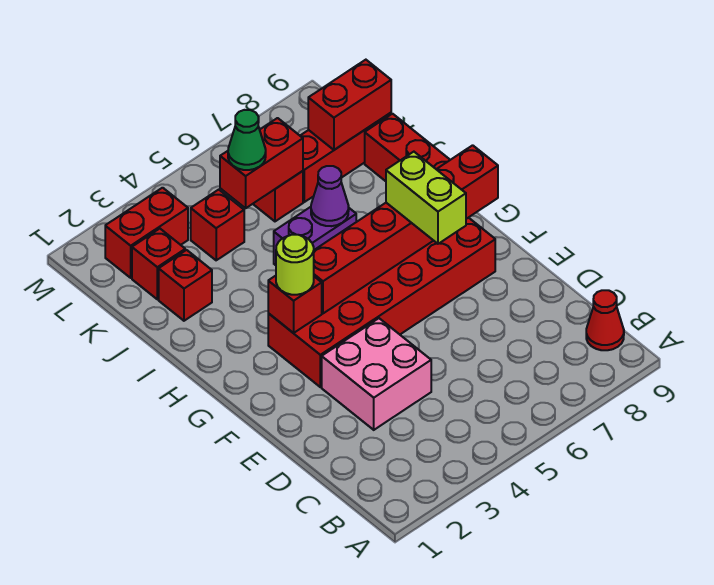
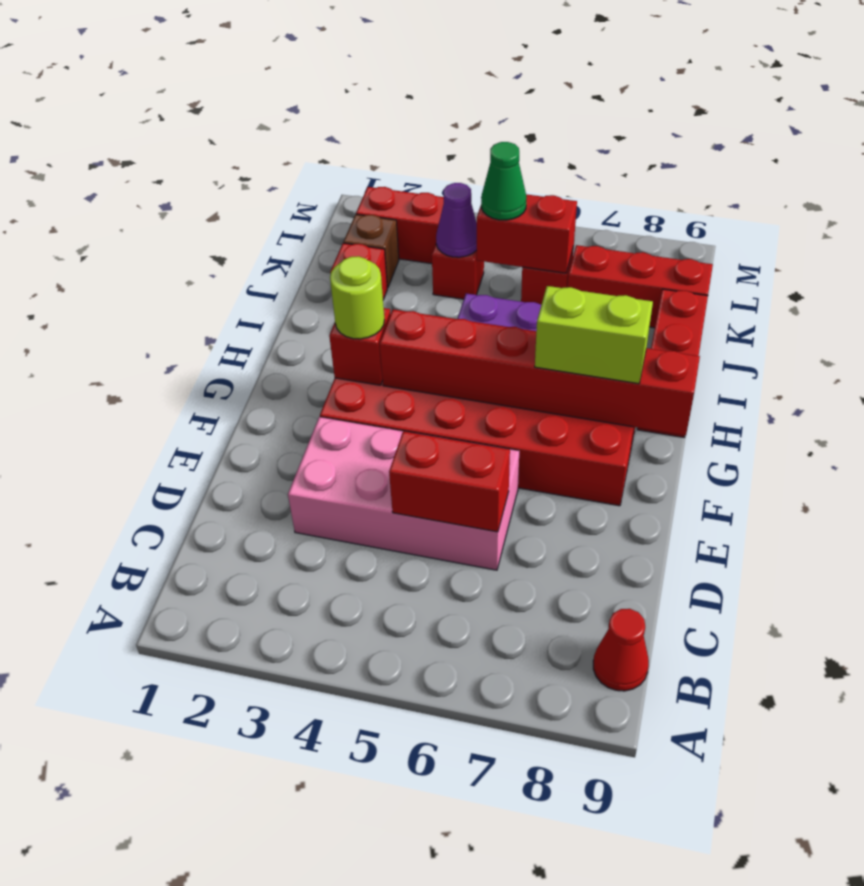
pink brick D3:E4 level 1 -> pink brick D3:E6 level 1
lime brick F7:G7 level 3 -> lime brick G7:G8 level 3
purple cone I6 level 2 -> purple cone K4 level 2
red brick K2 level 1 -> brown brick K2 level 1
red brick K8:K9 level 2 -> red brick D5:D6 level 2

